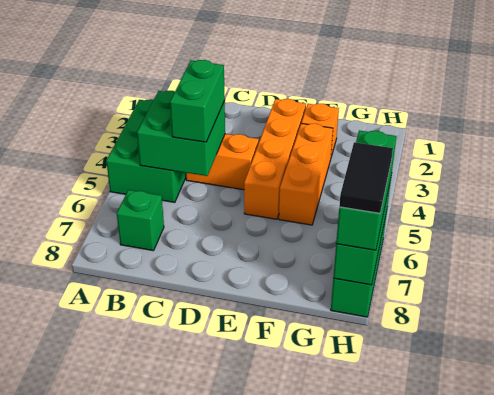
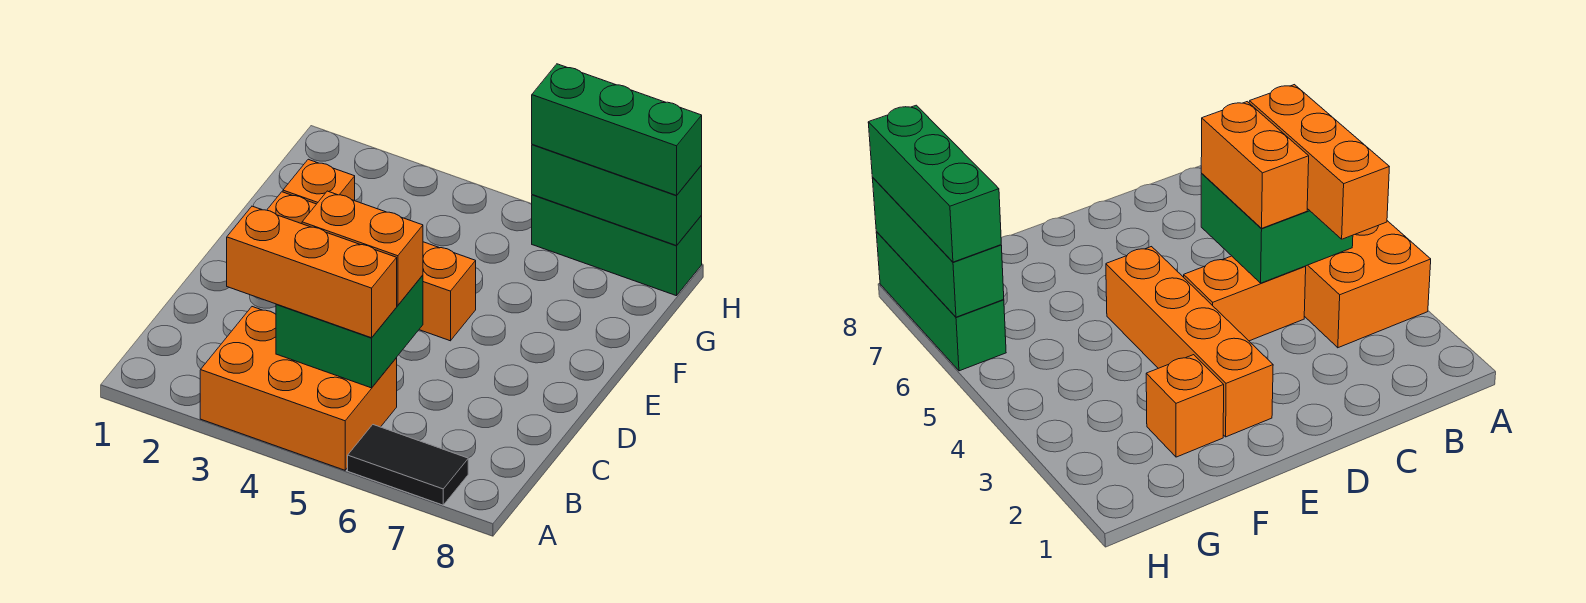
green brick A3:B5 level 1 -> orange brick A3:B5 level 1
green brick B7 level 1 -> none
green brick C4:C5 level 3 -> orange brick C4:C5 level 3
orange brick F3:F5 level 1 -> orange brick B3:B5 level 3
black tile H7:H8 level 4 -> black tile A6:A7 level 1

